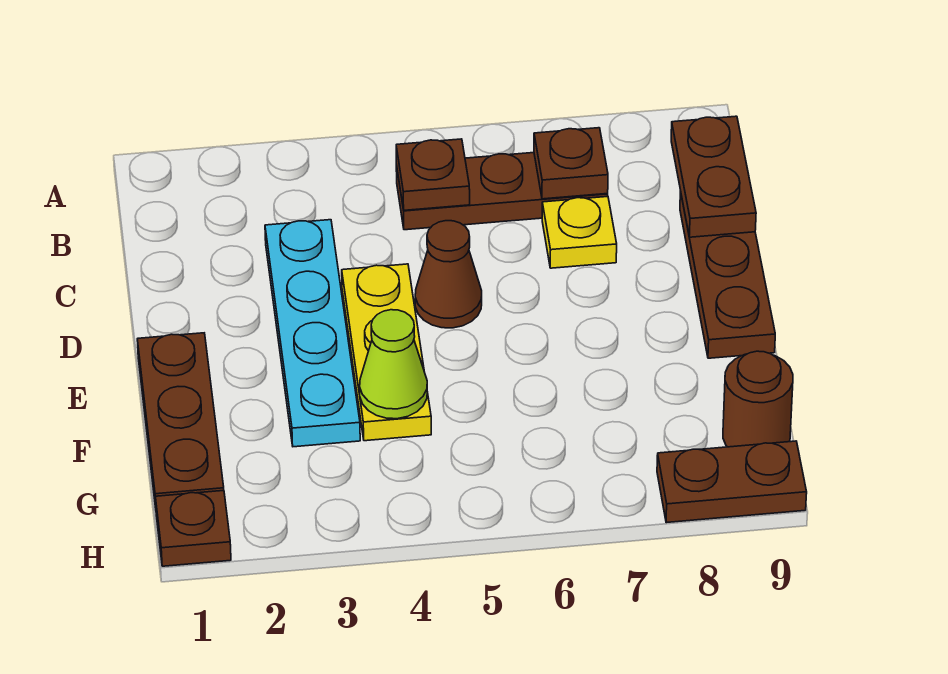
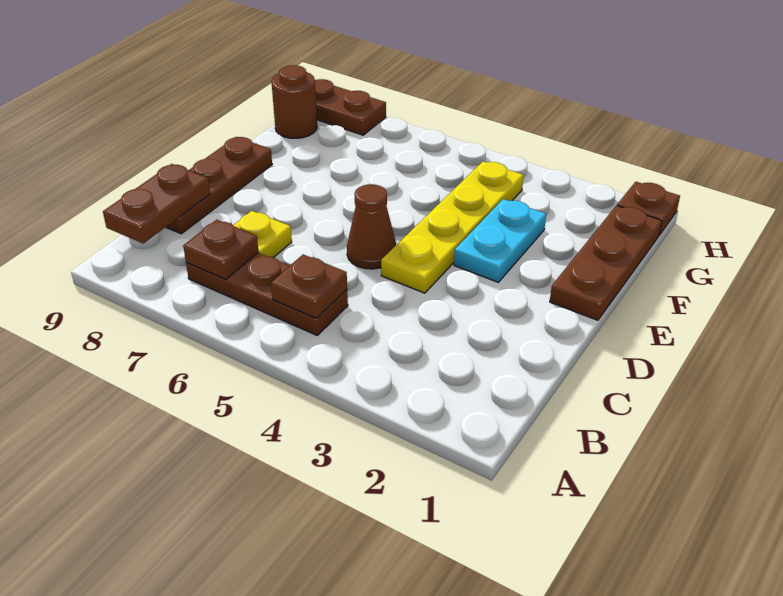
cyan plate C3:F3 level 1 -> cyan plate E3:F3 level 1
yellow plate D4:F4 level 1 -> yellow plate D4:G4 level 1
lime cone F4 level 2 -> none

